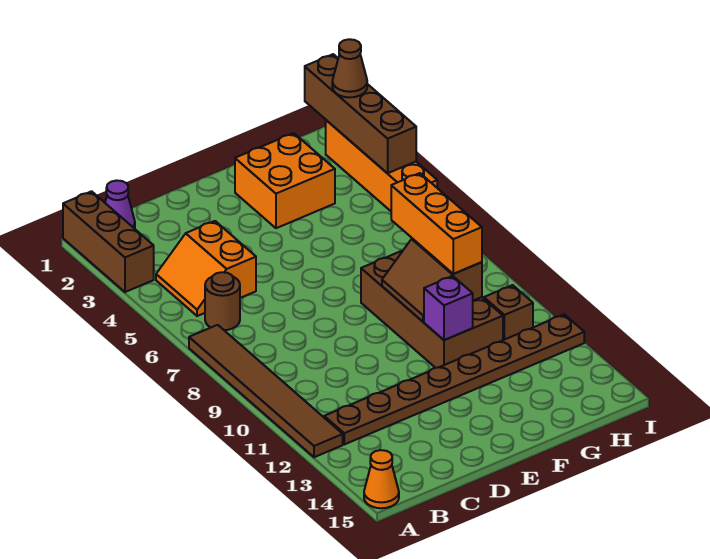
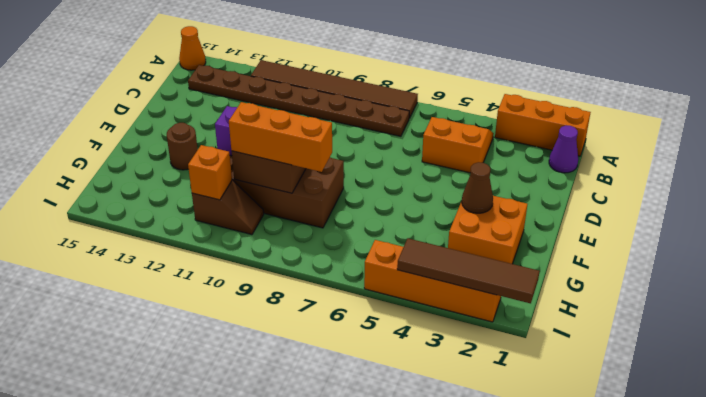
brown brick A1:A3 level 1 -> orange brick A1:A3 level 1
brown round brick B6 level 1 -> brown round brick F13 level 1
brown plate B12:I12 level 1 -> brown plate B7:B14 level 1
none -> orange brick H11 level 2
brown brick I1:I4 level 2 -> brown tile I1:I4 level 2
brown cone I2 level 3 -> brown cone F3 level 2

